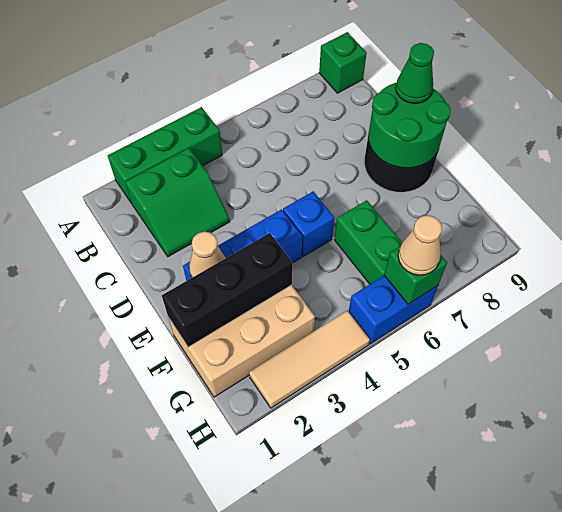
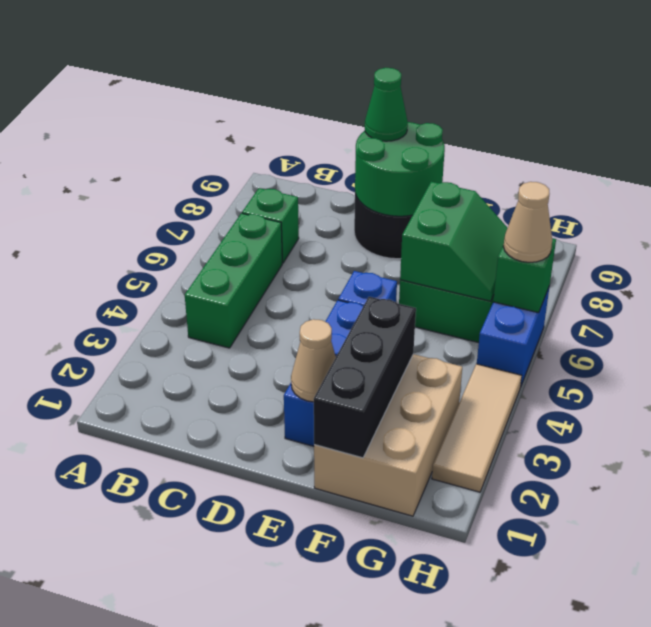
green brick A2:A4 level 1 -> green brick B4:B6 level 1
green brick A9 level 1 -> green brick B7 level 1
green slope B2:C3 level 1 top B -> green slope F6:G7 level 2 top F

